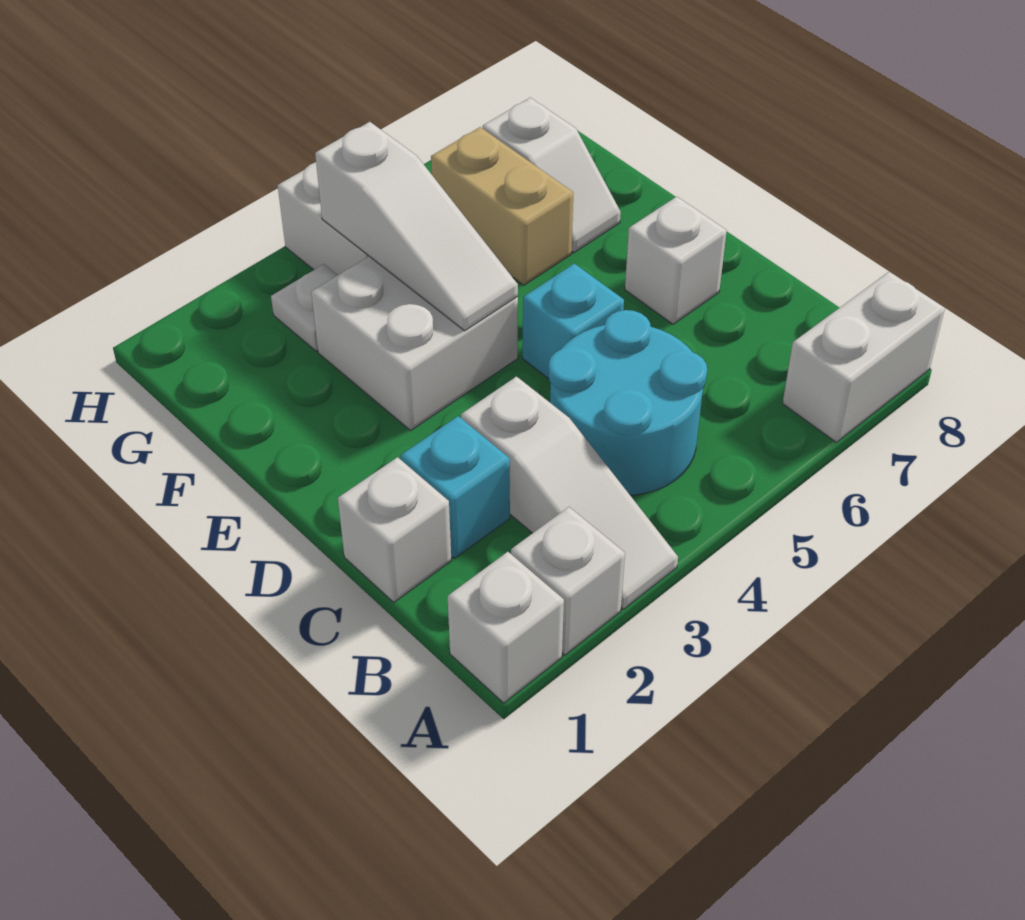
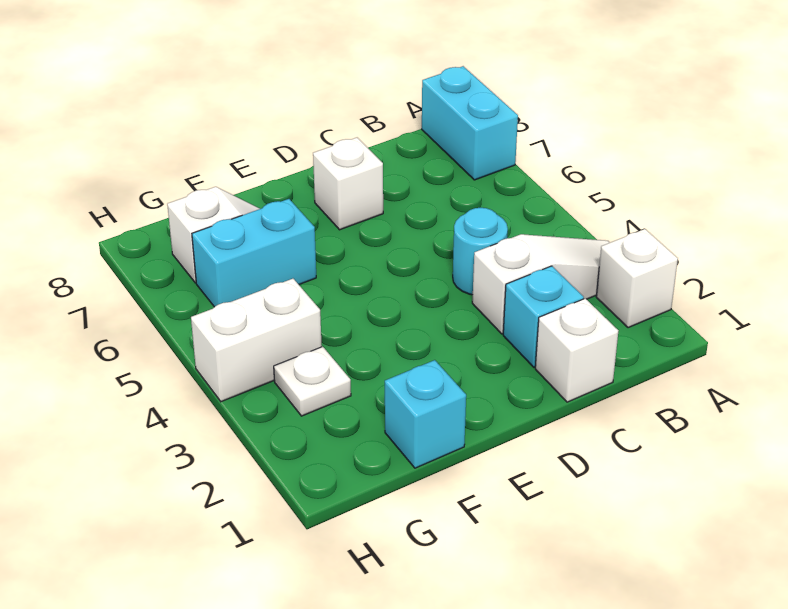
white brick A1 level 1 -> none
white brick A7:A8 level 1 -> cyan brick A7:A8 level 1
cyan round brick B4:C5 level 1 -> cyan round brick C4 level 1
cyan brick D5 level 1 -> cyan brick F1 level 1
white brick E3:F4 level 1 -> none
white slope E4:G4 level 2 top G -> none
tan brick F6:G6 level 1 -> cyan brick F6:G6 level 1

